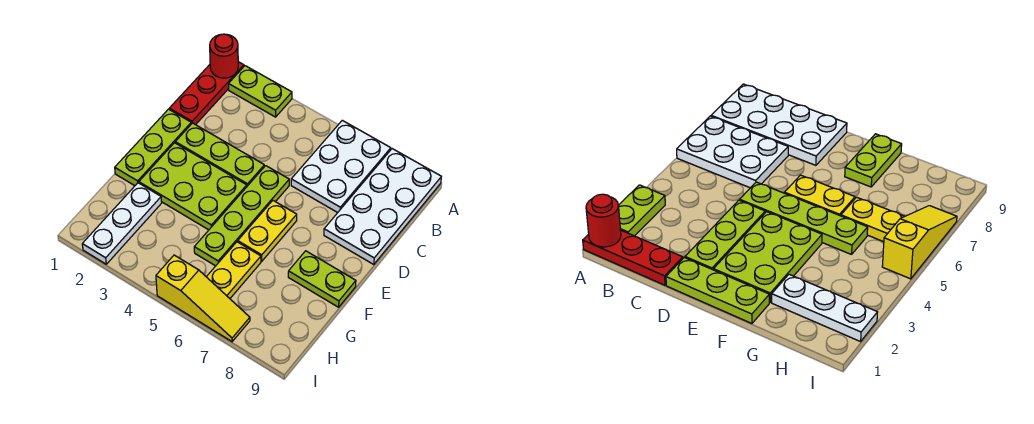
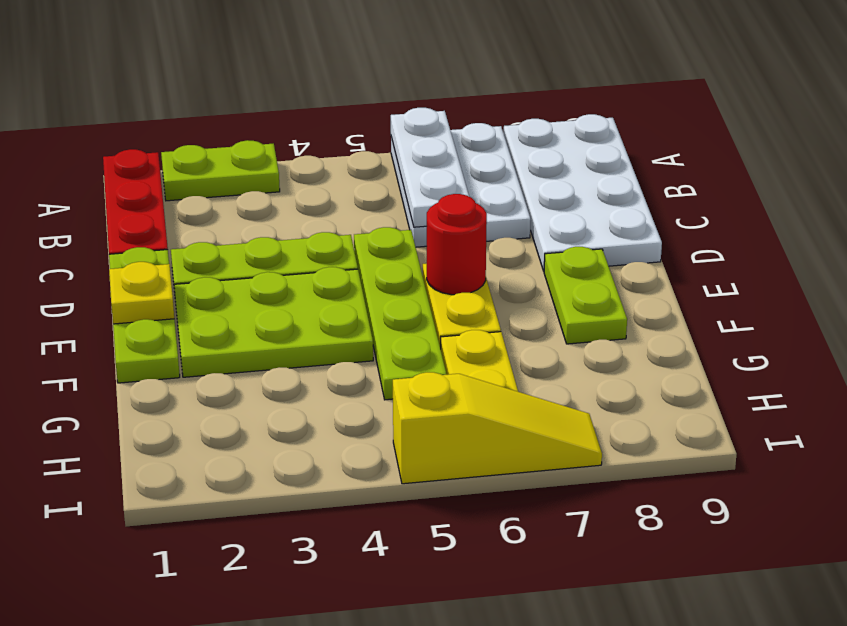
red round brick A1 level 2 -> red round brick E6 level 2
none -> yellow plate E1 level 2
lime plate F8:F9 level 1 -> lime plate E8:F8 level 1
white plate G2:I2 level 1 -> white plate A6:C6 level 2

